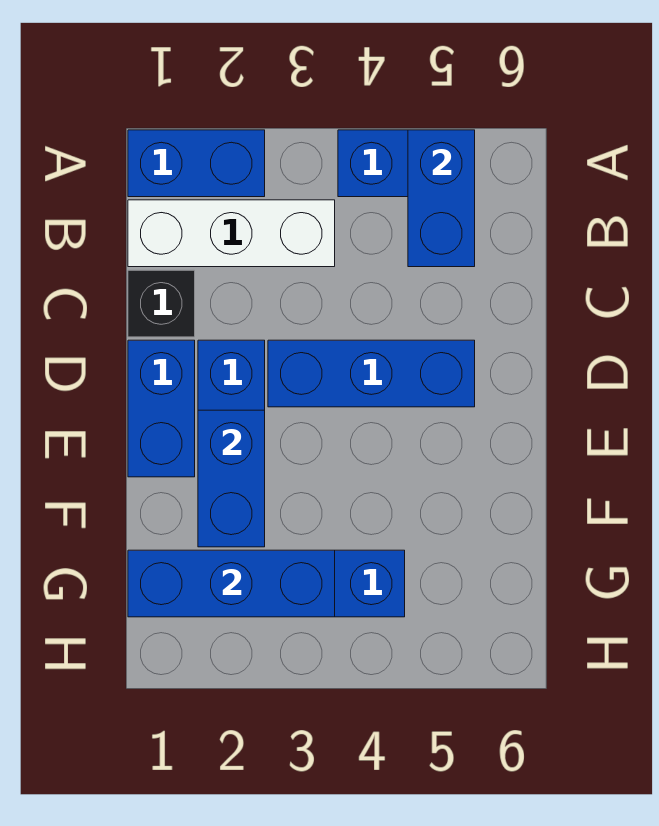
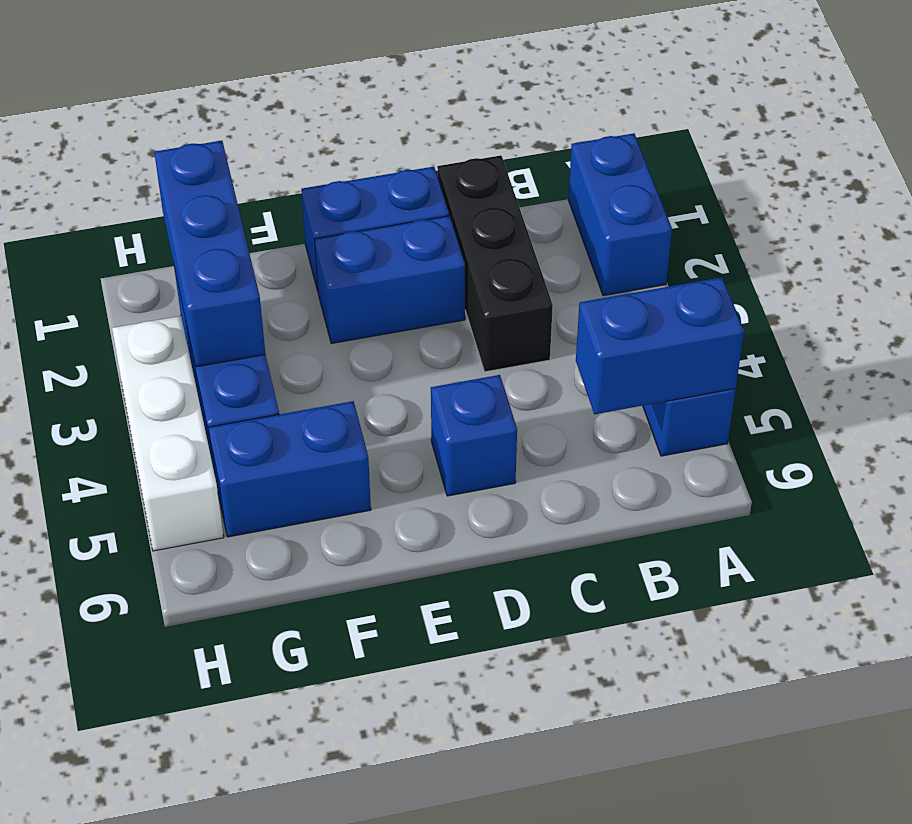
white brick B1:B3 level 1 -> white brick H3:H5 level 1
black brick C1 level 1 -> black brick C1:C3 level 1
blue brick D3:D5 level 1 -> blue brick D5 level 1
blue brick E2:F2 level 2 -> blue brick F5:G5 level 1

